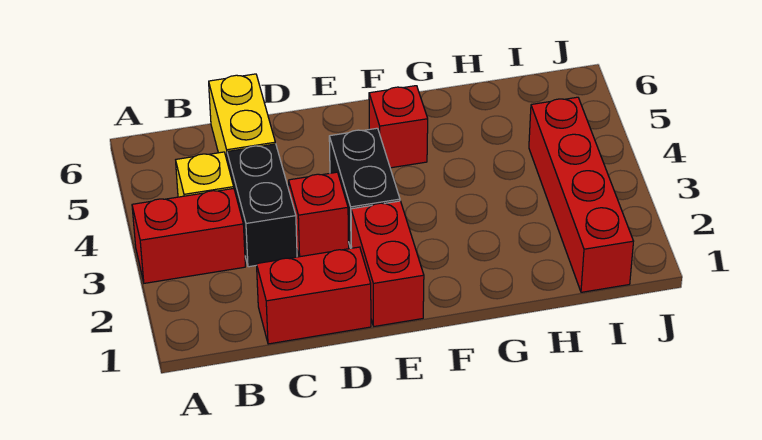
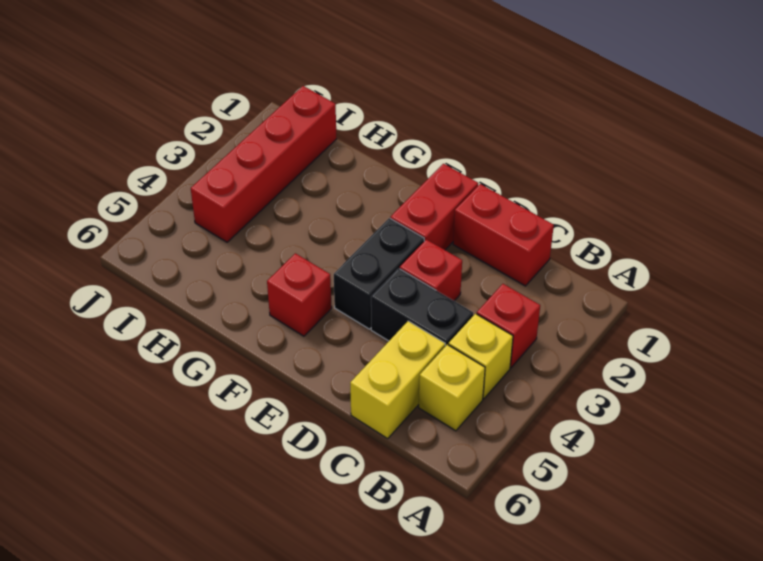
red brick A3:B3 level 1 -> red brick B3 level 1
none -> yellow brick B5 level 1
black brick C3:C4 level 1 -> black brick C4:D4 level 1

